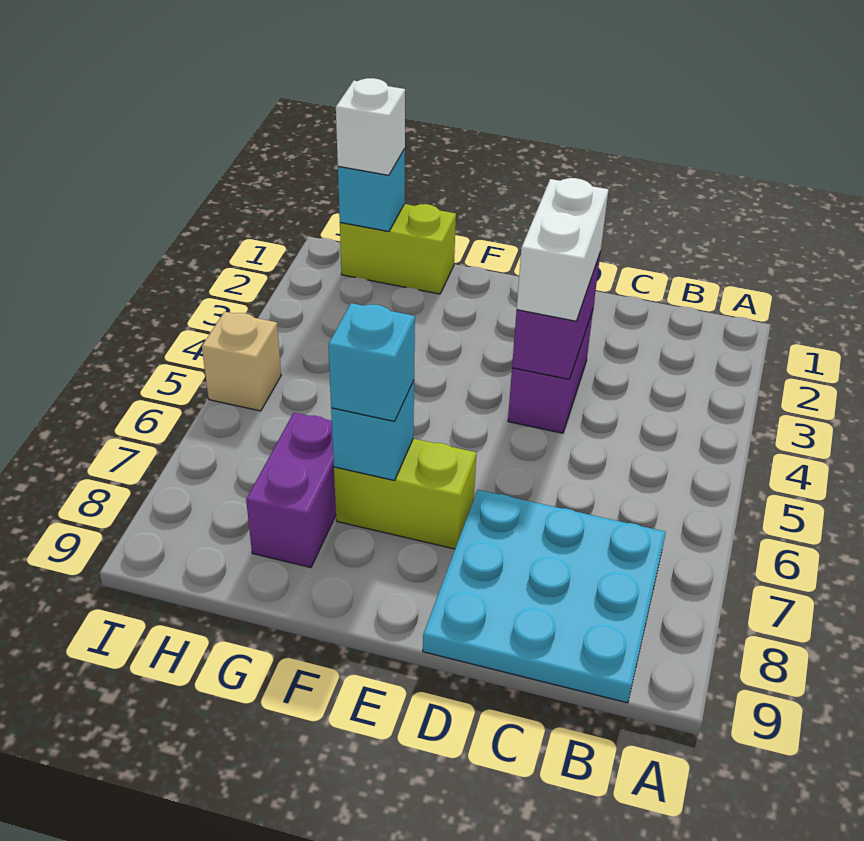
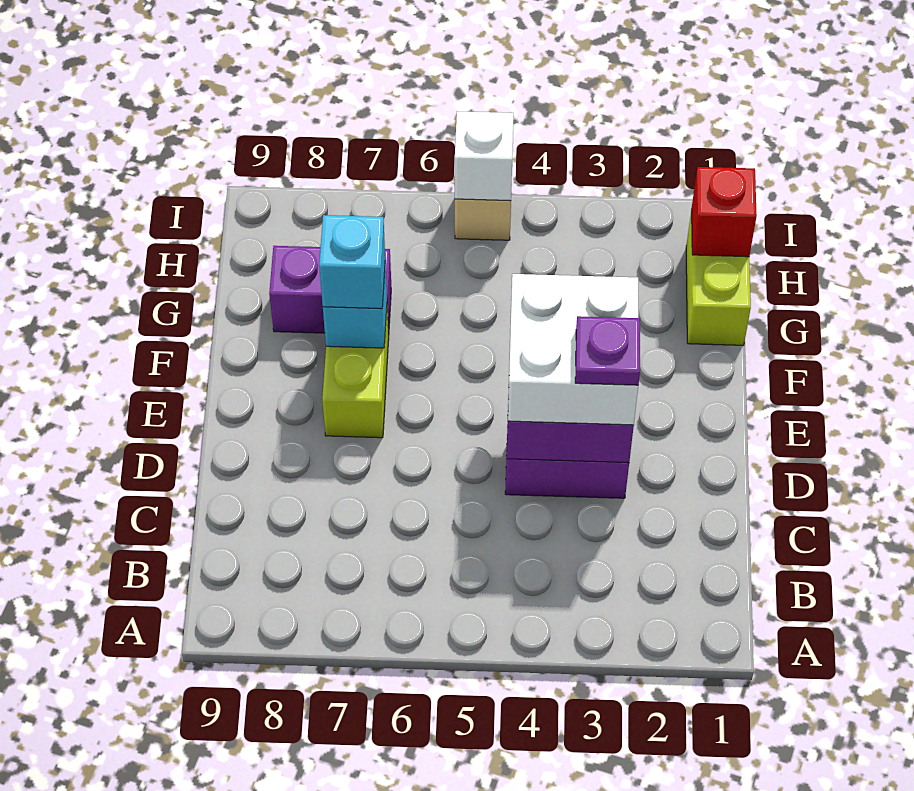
cyan plate B7:D9 level 1 -> none
white brick D3:D4 level 3 -> white brick D3:E4 level 3
none -> purple plate D3 level 4
cyan brick H1 level 2 -> red brick H1 level 2
white brick H1 level 3 -> white brick I5 level 2

